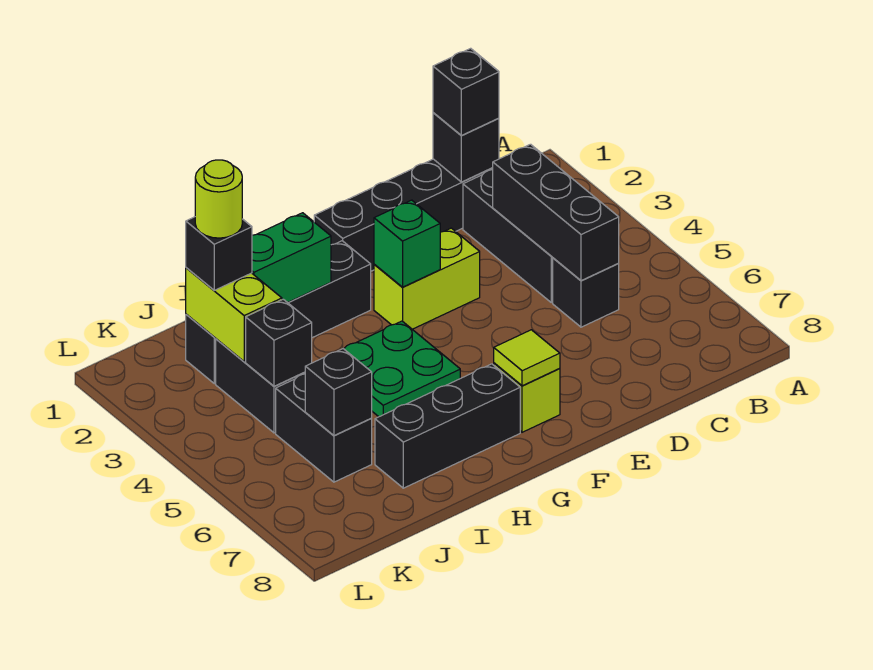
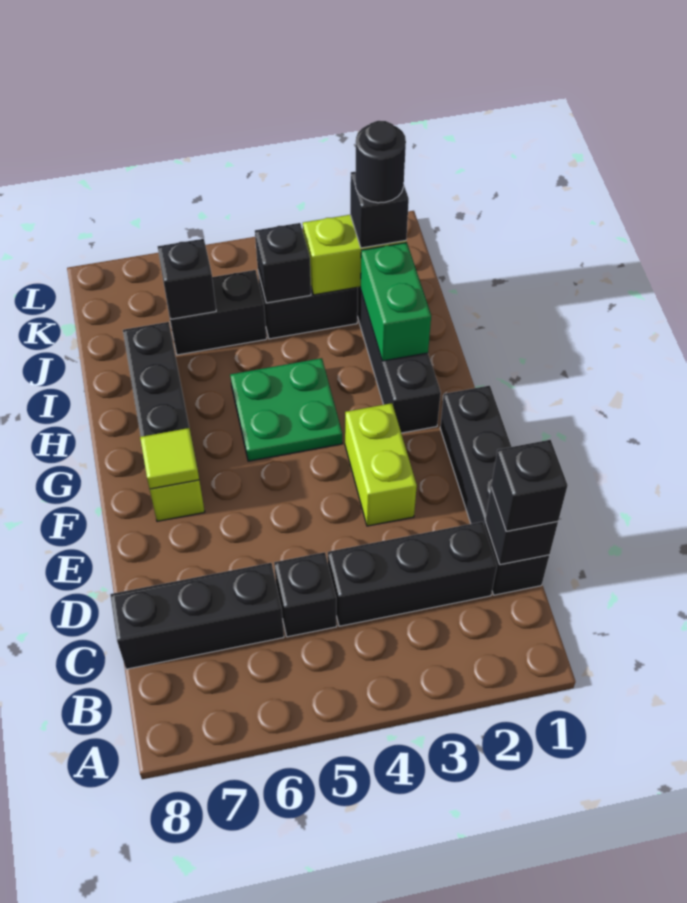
black brick C3:C5 level 2 -> black brick C6:C8 level 1
green brick F3 level 2 -> none
lime round brick J2 level 4 -> black round brick J2 level 4

